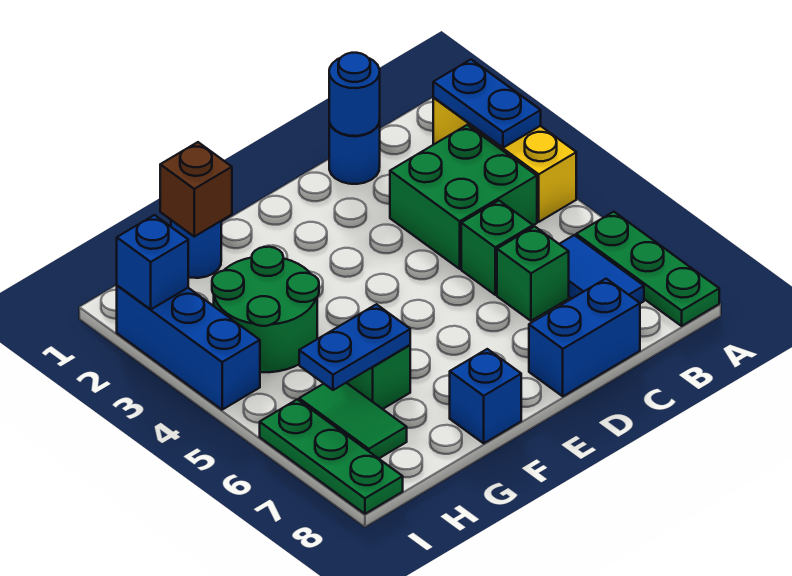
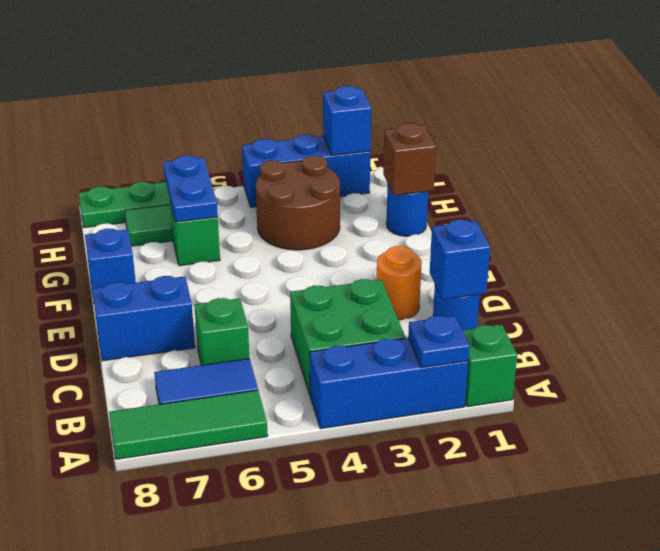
yellow brick A2:A4 level 1 -> blue brick A2:A4 level 1
blue plate A2:A3 level 2 -> blue plate A2 level 2
green plate A6:A8 level 1 -> green tile A6:A8 level 1
blue round brick C1 level 2 -> blue brick C1 level 2
green brick C5 level 1 -> green brick A1 level 1
blue brick C8:D8 level 1 -> blue brick D7:D8 level 1
none -> orange round brick D2 level 1
green round brick G3:H4 level 1 -> brown round brick G3:H4 level 1

